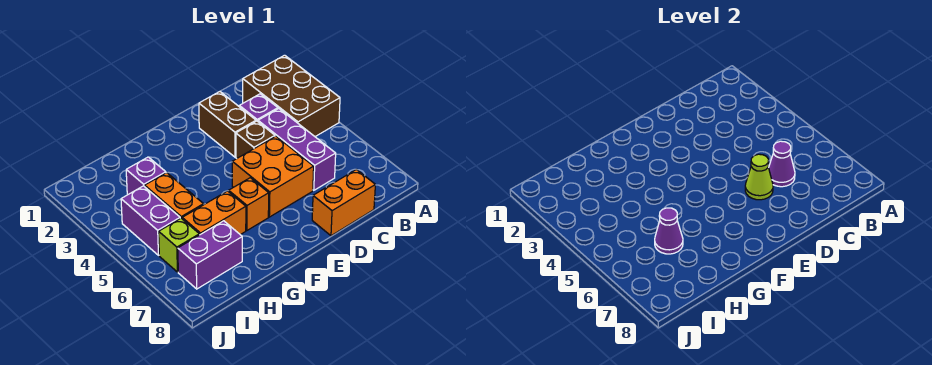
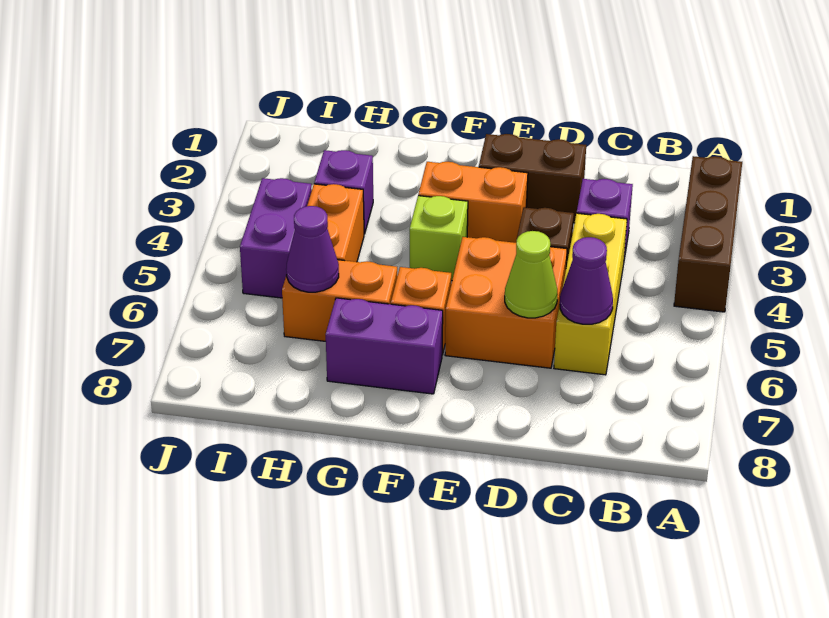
brown brick A2:B4 level 1 -> brown brick A2:A4 level 1
purple brick C4:C6 level 1 -> yellow brick C4:C6 level 1
orange brick C8:D8 level 1 -> orange brick E3:F3 level 1
brown brick D2:D3 level 1 -> brown brick D2:E2 level 1
purple brick H7:I7 level 1 -> purple brick F7:G7 level 1
lime brick I6 level 1 -> lime brick F4 level 1

